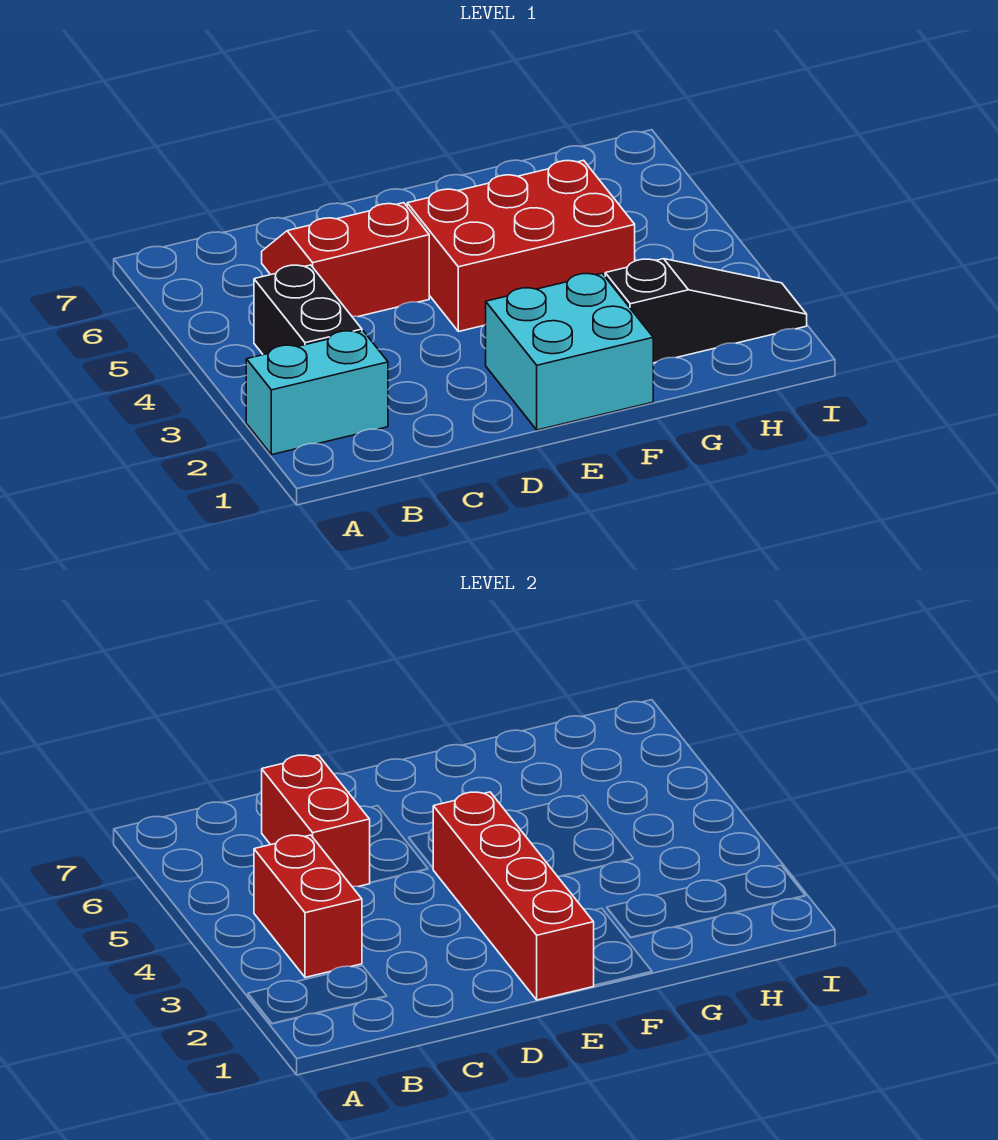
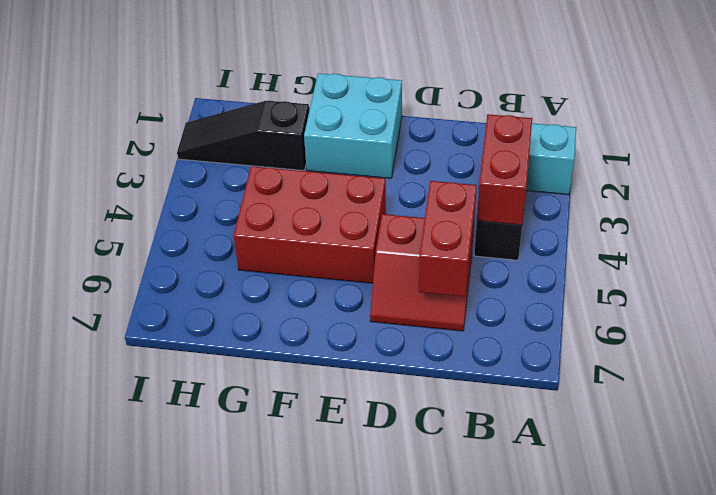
red brick E1:E4 level 2 -> none

